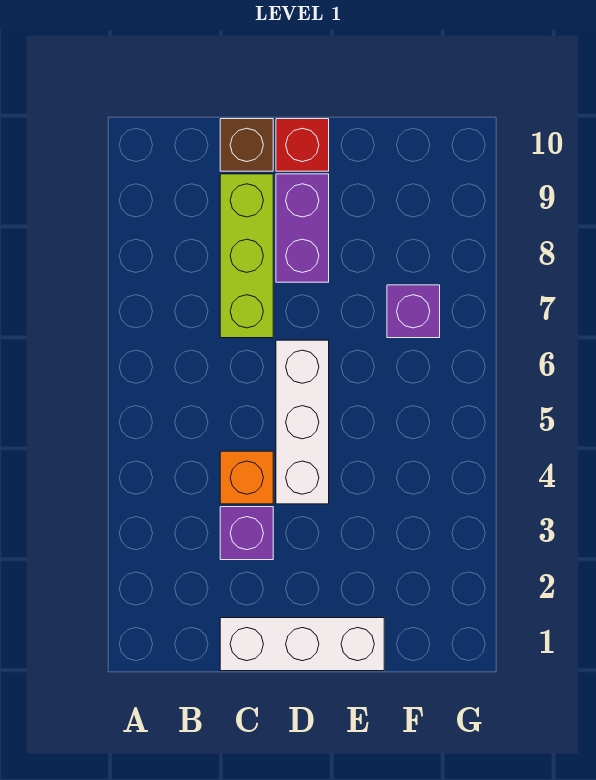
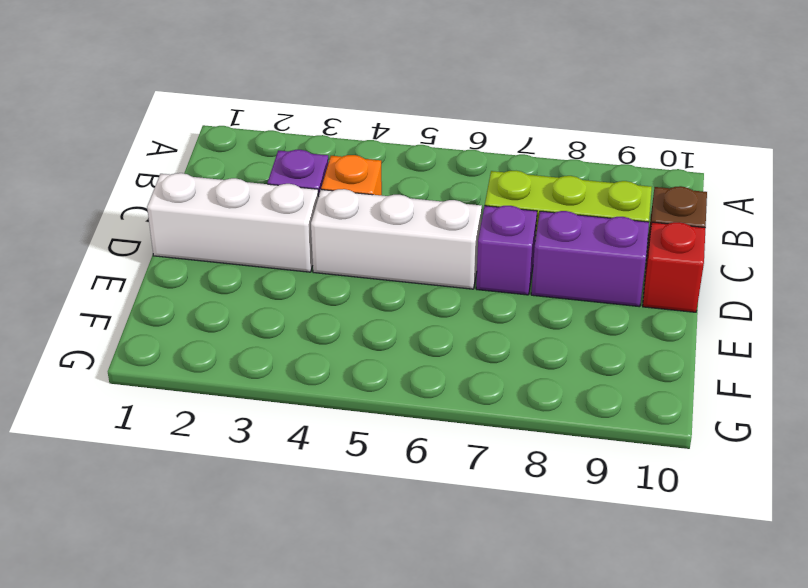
white brick C1:E1 level 1 -> white brick D1:D3 level 1
purple brick F7 level 1 -> purple brick D7 level 1

